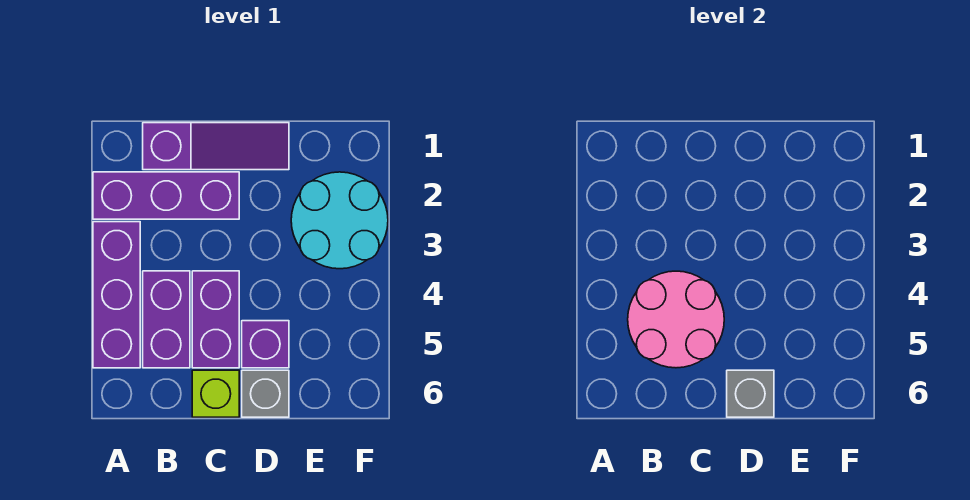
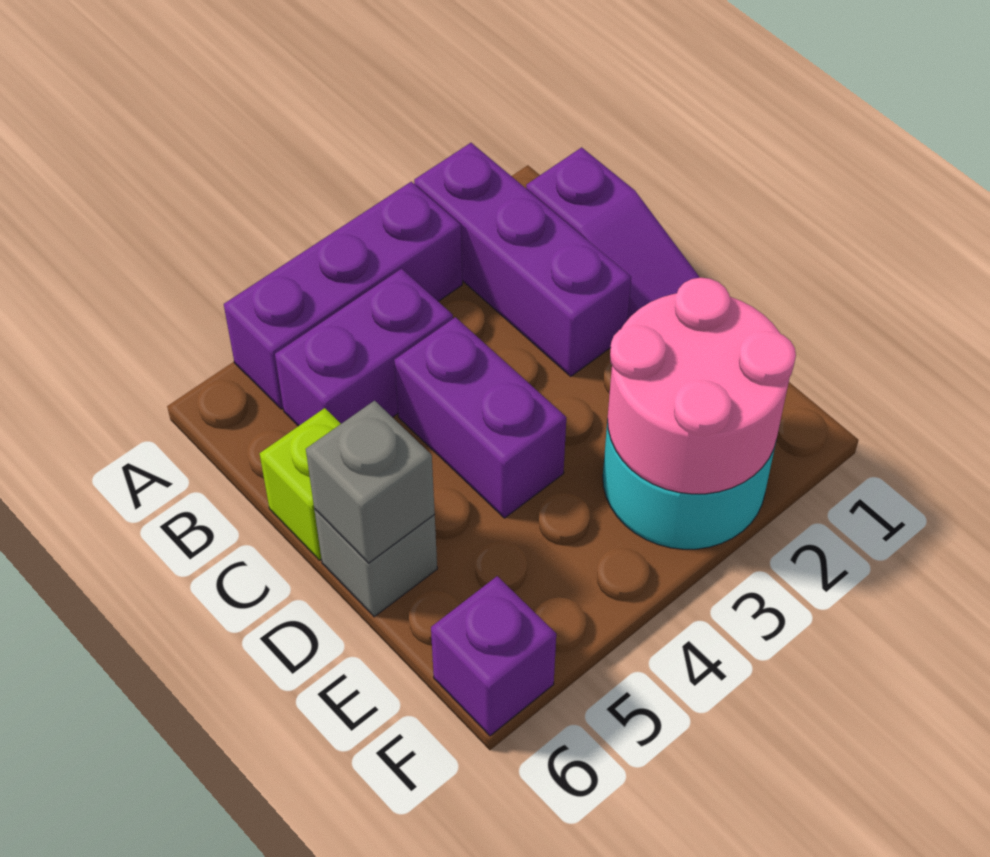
pink round brick B4:C5 level 2 -> pink round brick E2:F3 level 2
purple brick C4:C5 level 1 -> purple brick C4:D4 level 1
purple brick D5 level 1 -> purple brick F6 level 1

